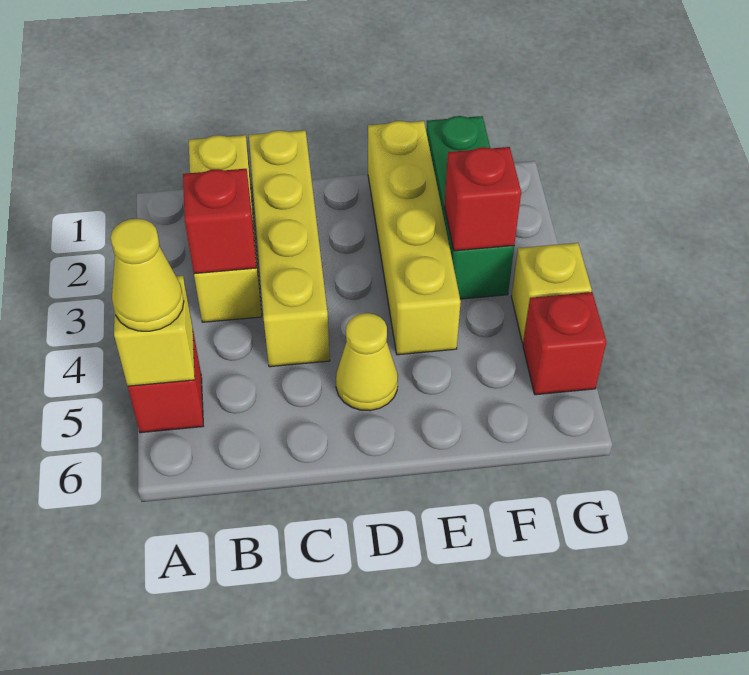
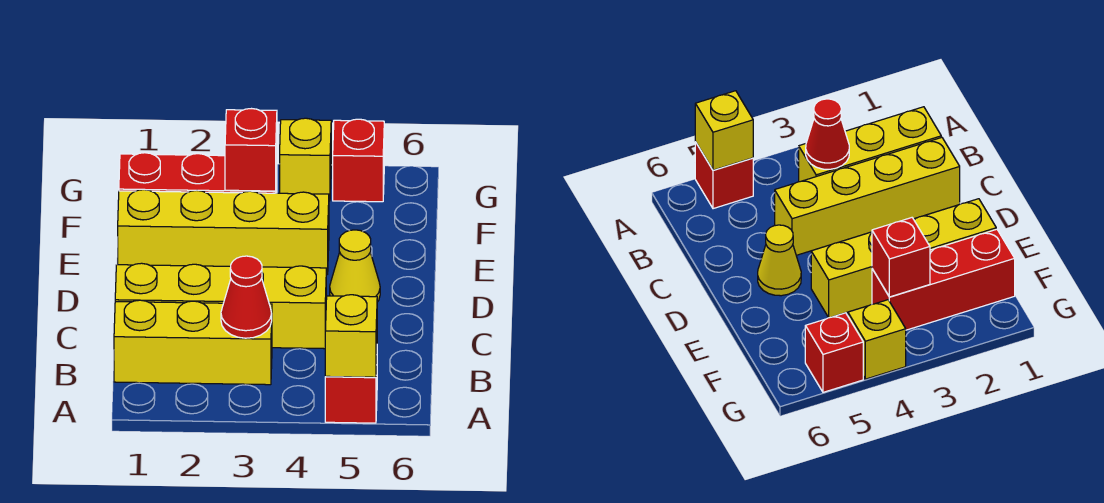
yellow cone A5 level 3 -> none
red brick B3 level 2 -> red cone B3 level 2
green brick F1:F3 level 1 -> red brick F1:F3 level 1

